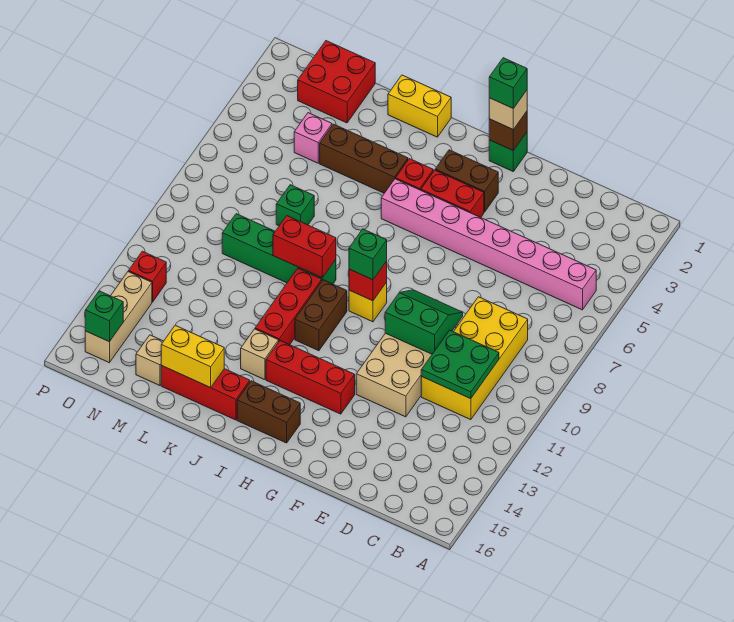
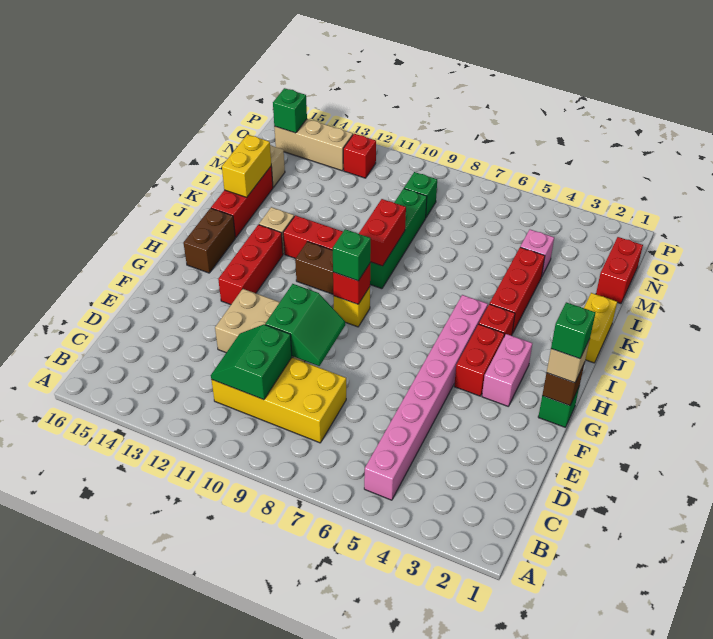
green plate C10:D11 level 2 -> green slope C10:D11 level 2 top 10
brown brick G3:H3 level 1 -> pink brick G3:H3 level 1
brown brick J4:L4 level 1 -> red brick J4:L4 level 1
green brick L7 level 1 -> green brick N9 level 1
red brick M1:N2 level 1 -> red brick M1:N1 level 1

